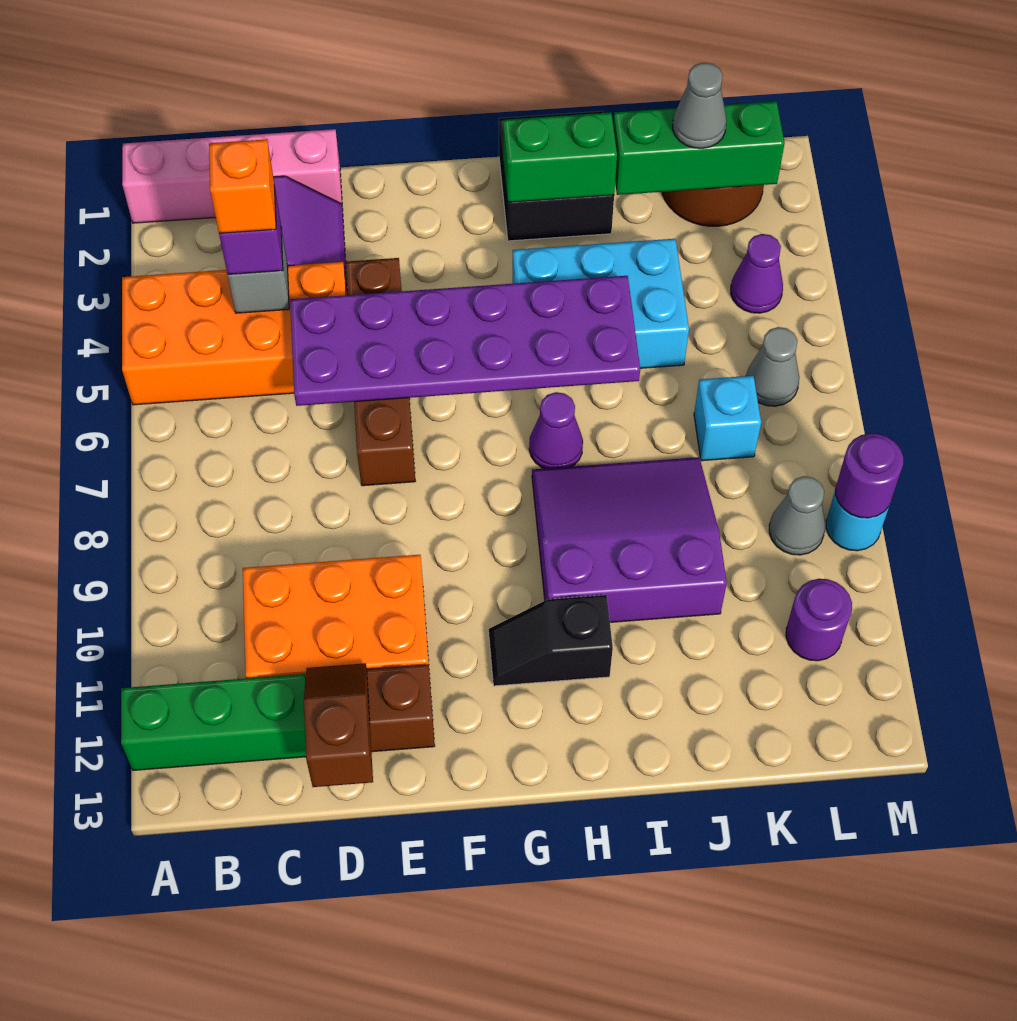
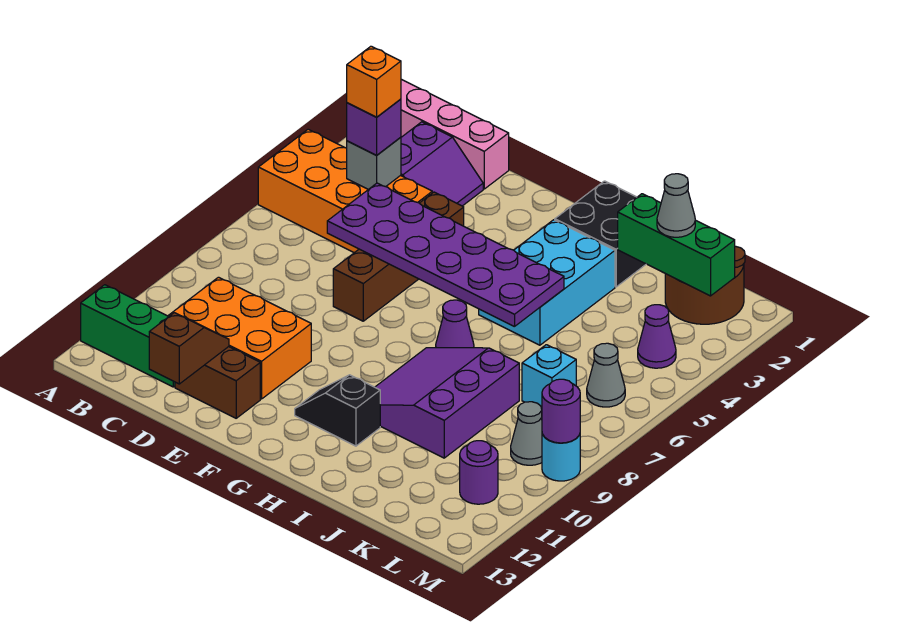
green brick H2:I2 level 2 -> none
cyan brick H4:J5 level 1 -> cyan brick H3:I5 level 1
purple slope H8:J10 level 1 top 10 -> purple slope H8:J10 level 1 top J

